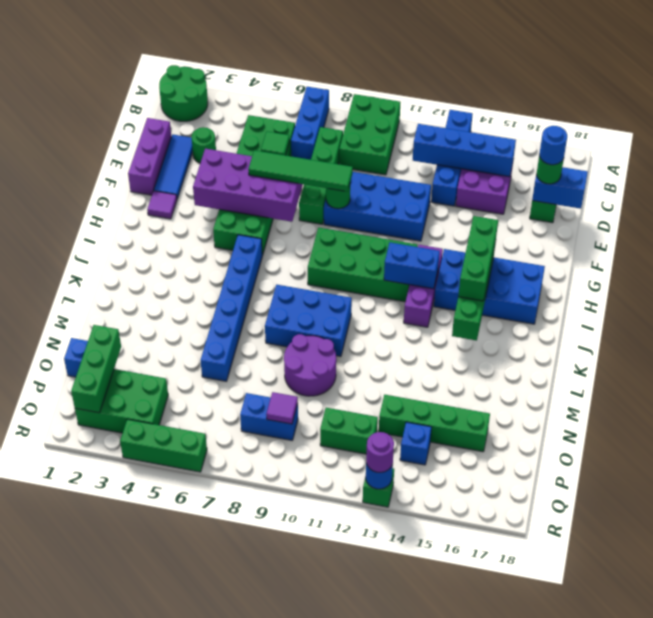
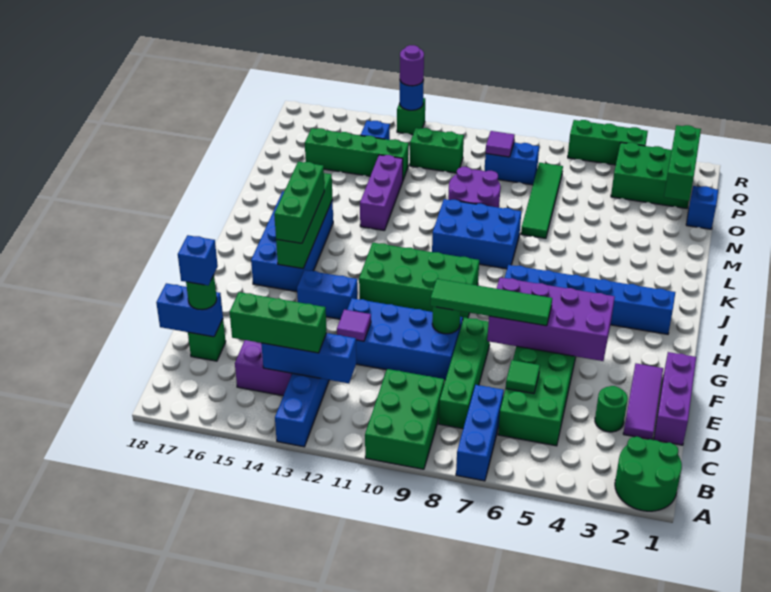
blue brick C12:C15 level 2 -> blue brick C12:C14 level 2
none -> green brick C13:C15 level 3
blue tile D2:F2 level 1 -> purple tile D2:F2 level 1
blue round brick D17 level 4 -> blue brick D17 level 4
purple tile G2 level 1 -> purple tile E12 level 2
purple brick H13:J13 level 1 -> purple brick L13:N13 level 1
blue brick H14:I17 level 1 -> blue brick H15:K16 level 1
blue brick I6:N6 level 1 -> blue brick I2:I7 level 1
blue brick I12:I13 level 2 -> blue brick G13:G14 level 1
none -> green tile M7:P7 level 1

